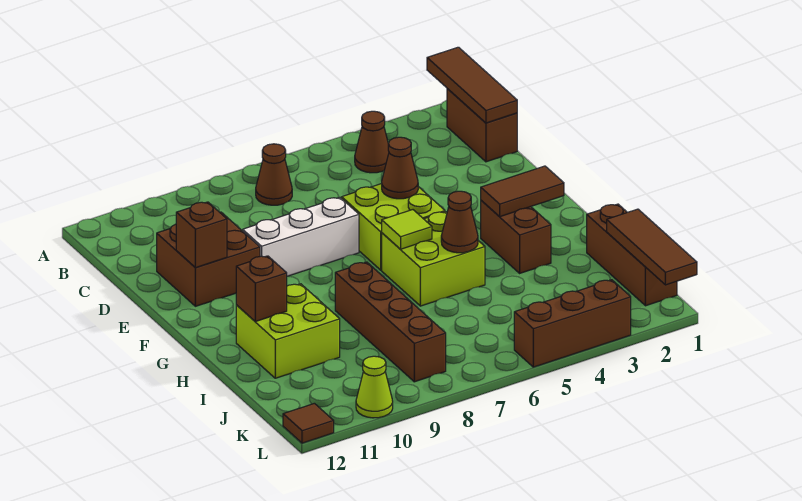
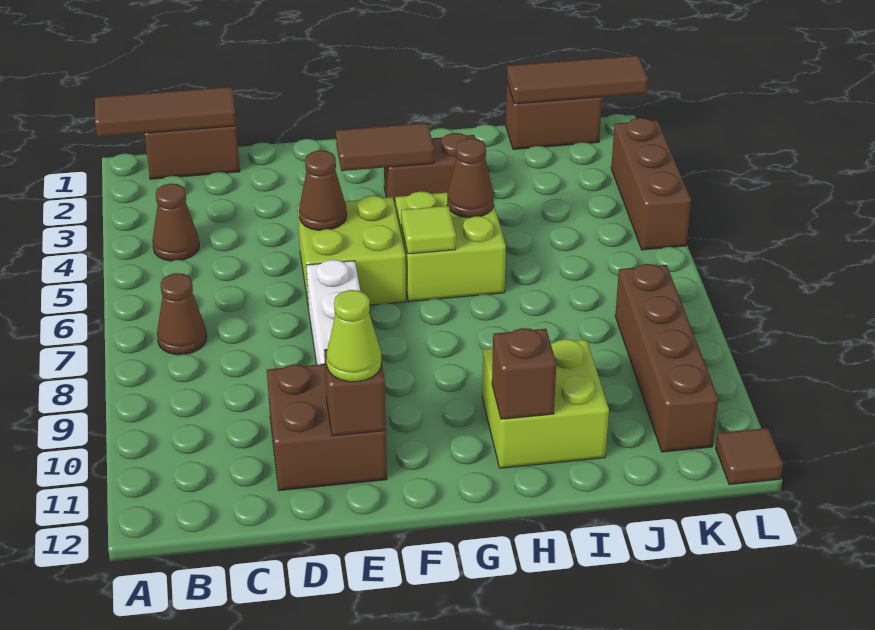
brown tile G2:G3 level 2 -> brown tile F3:G3 level 2
brown brick H8:K8 level 1 -> brown brick K8:K11 level 1
brown brick I1:K1 level 1 -> brown brick J1:K1 level 1
lime cone L10 level 1 -> lime cone E11 level 3

